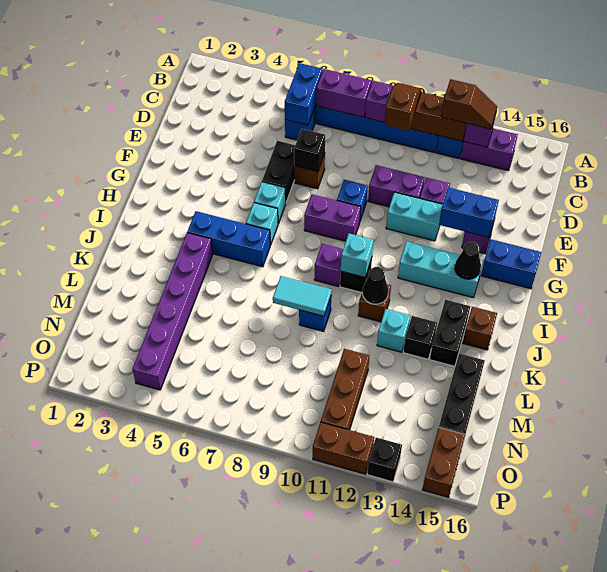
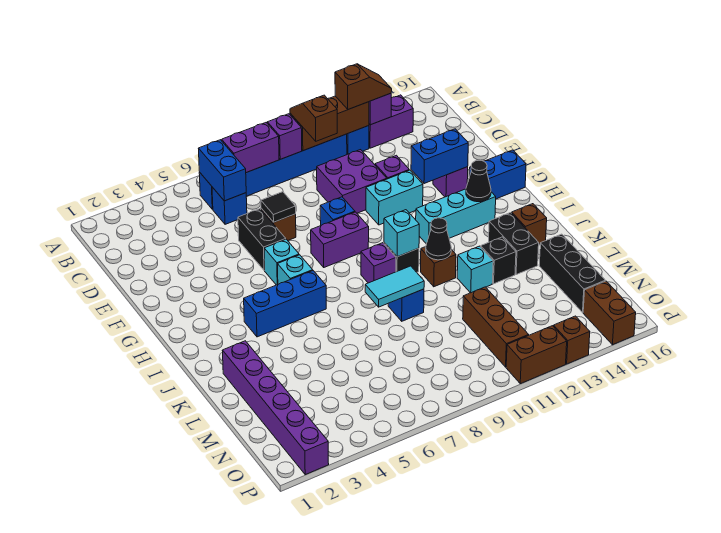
black brick E7 level 2 -> black tile E7 level 2
purple brick E10:E11 level 1 -> purple brick D10:E11 level 1
purple brick J4:O4 level 1 -> purple brick K2:P2 level 1
black brick P13 level 1 -> brown brick P13 level 1

